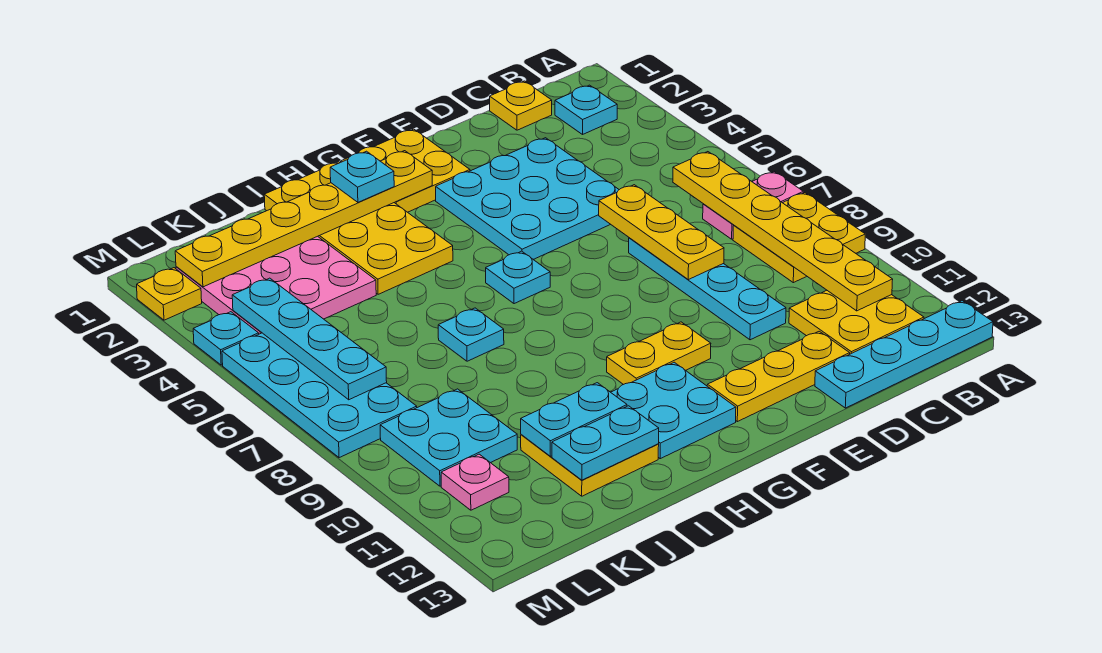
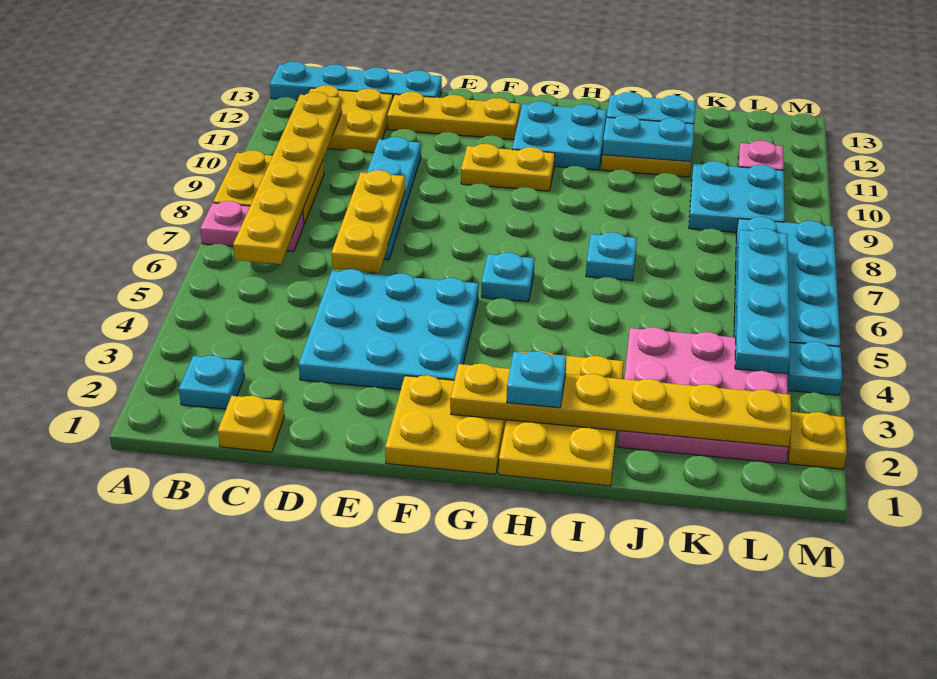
yellow plate H1:I4 level 1 -> yellow plate H1:I3 level 1

